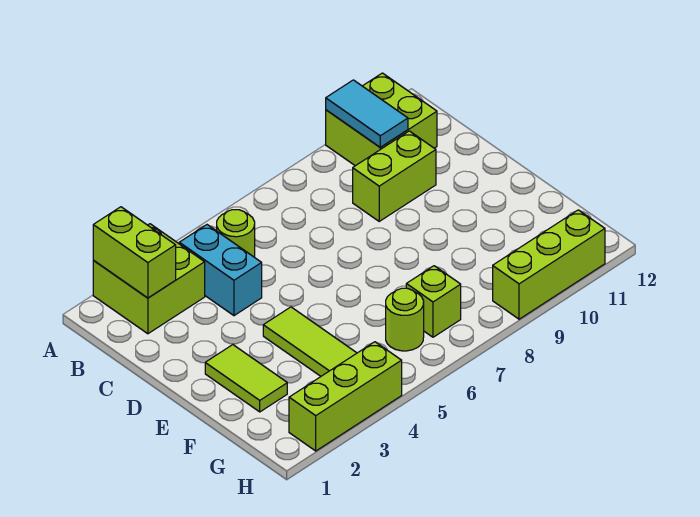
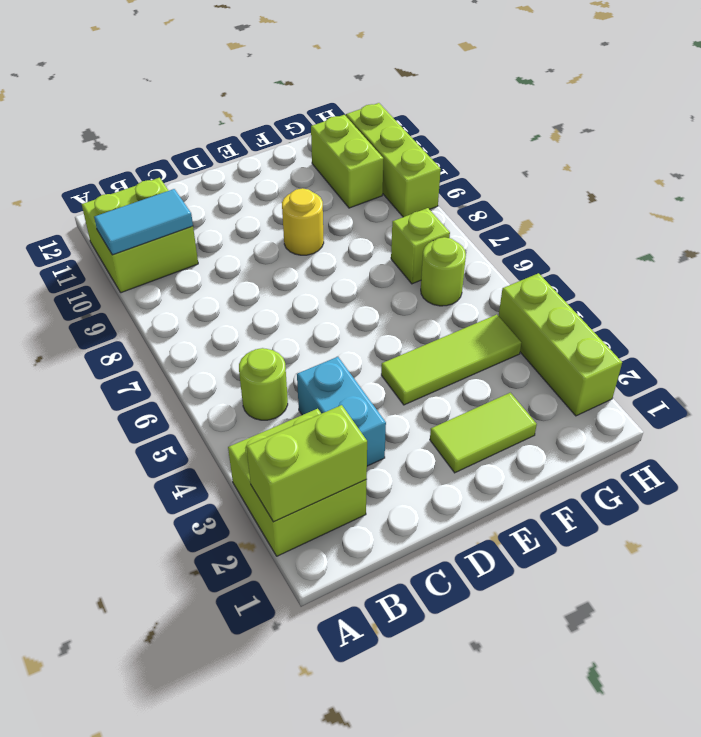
cyan brick B4:C4 level 1 -> cyan brick C3:C4 level 1
lime brick C9:C10 level 1 -> lime brick G10:G11 level 1
none -> yellow round brick E9 level 1

